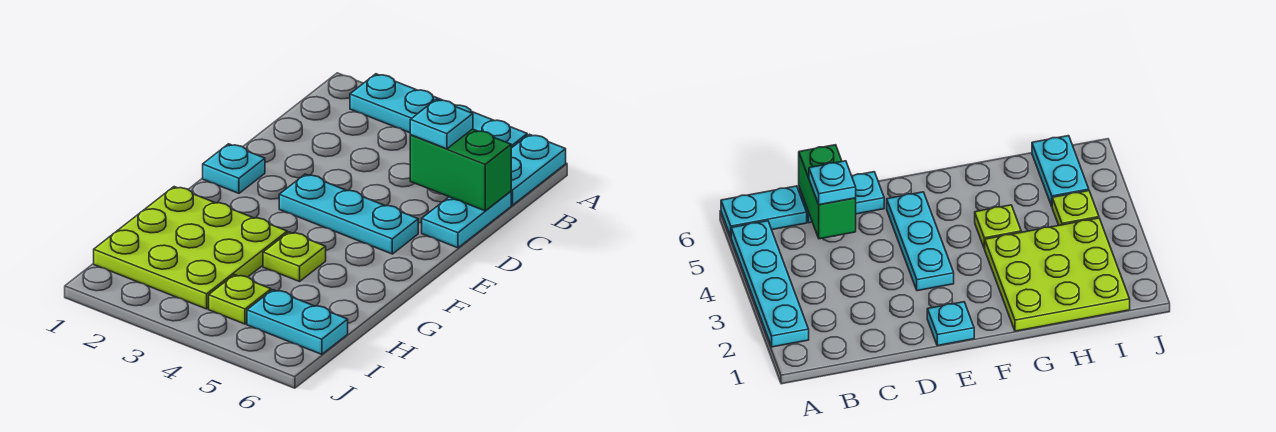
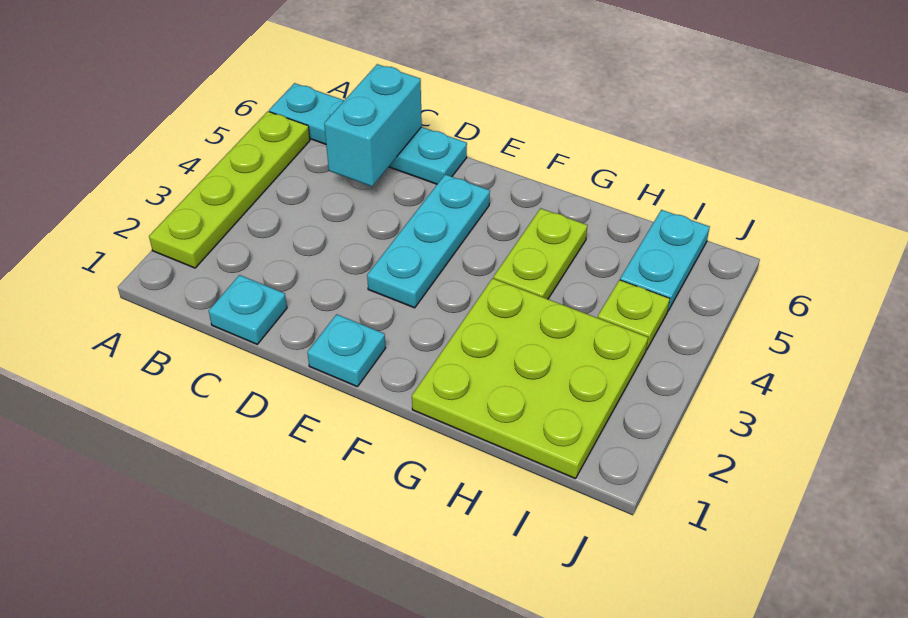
cyan plate A2:A5 level 1 -> lime plate A2:A5 level 1
green brick C5:C6 level 2 -> cyan brick C5:C6 level 2
cyan plate C5 level 3 -> cyan plate C1 level 1
lime plate G4 level 1 -> lime plate G4:G5 level 1

